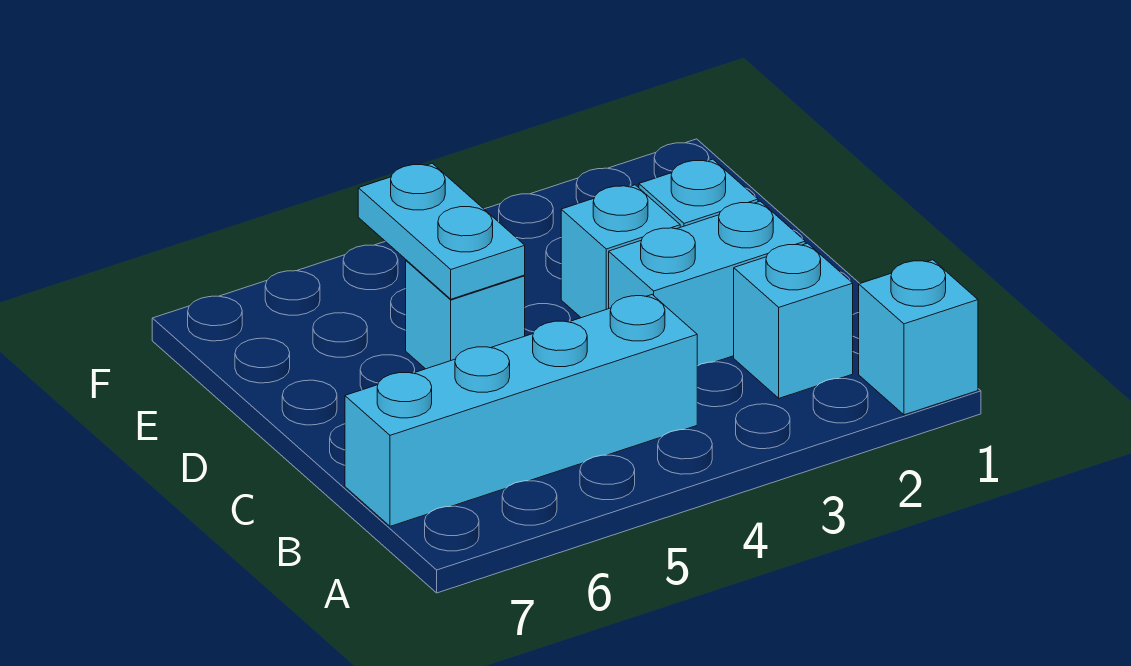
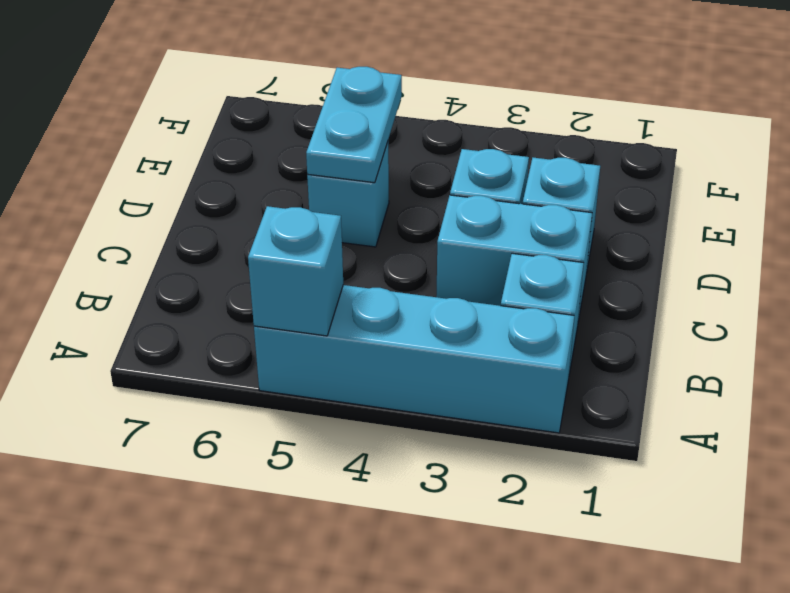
cyan brick A1 level 1 -> cyan brick A5 level 2
cyan brick B4:B7 level 1 -> cyan brick A2:A5 level 1

